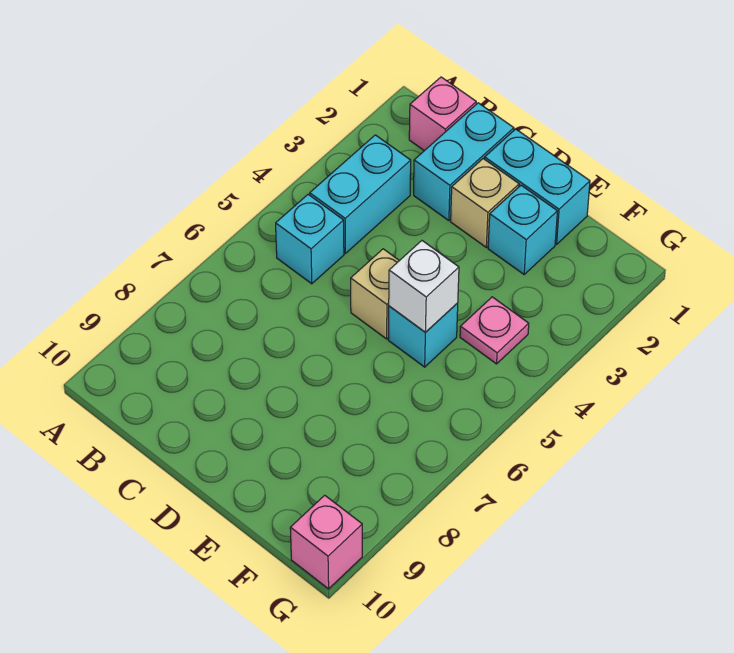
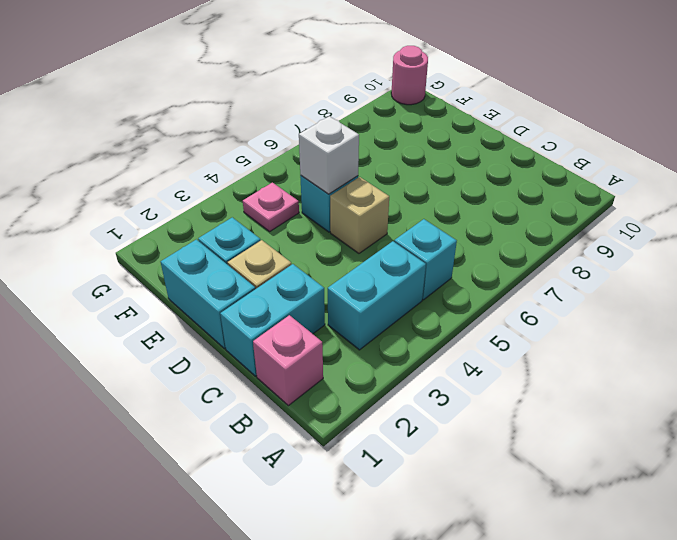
pink brick G10 level 1 -> pink round brick G10 level 1

